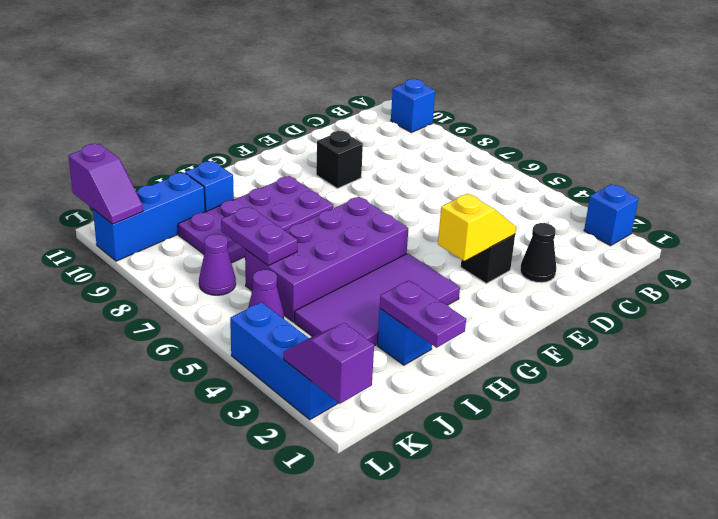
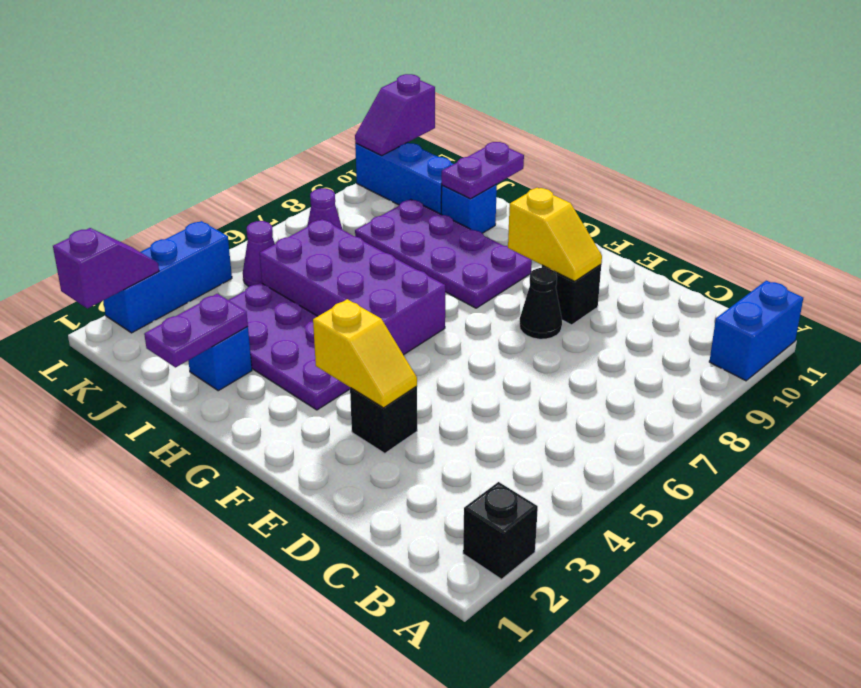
blue brick A2 level 1 -> black brick A2 level 1
blue brick A10 level 1 -> blue brick A10:A11 level 1
black cone D2 level 1 -> black cone E8 level 1
none -> yellow slope E9:F9 level 2 top F
purple tile G3:J4 level 1 -> purple plate G3:J4 level 1
purple plate J6:J7 level 2 -> purple plate I10:I11 level 2

